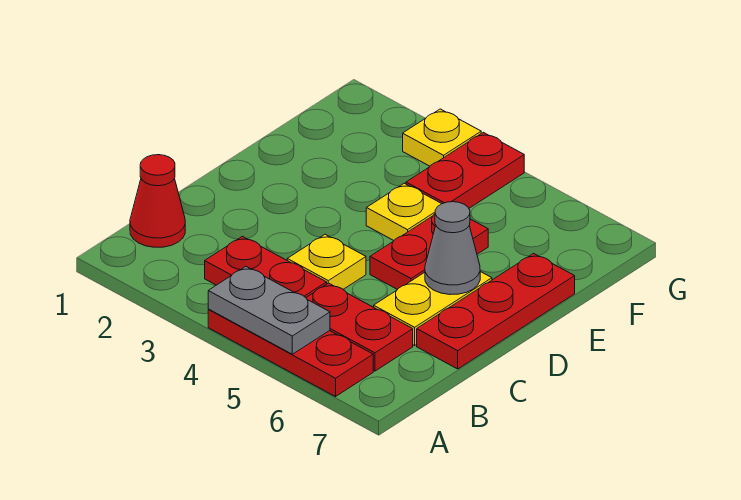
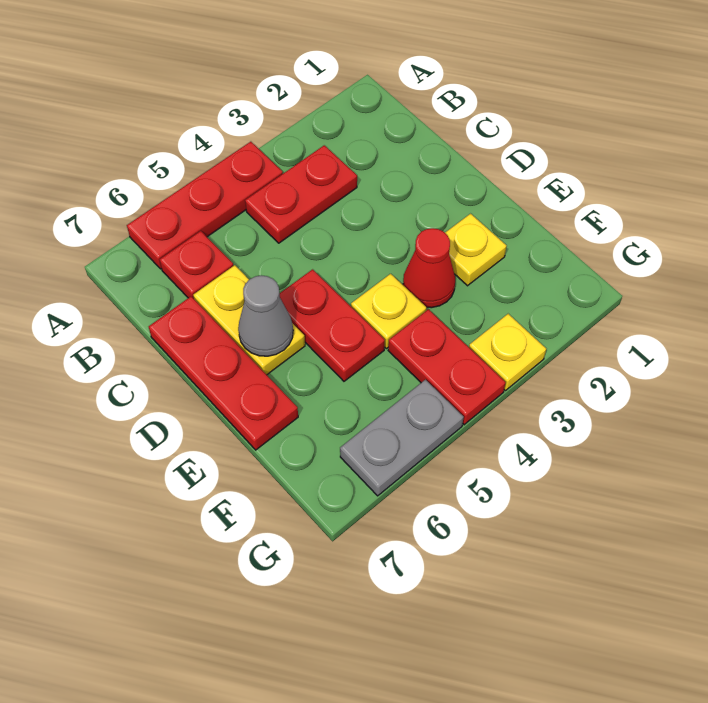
grey plate A4:A5 level 2 -> grey plate G5:G6 level 1
red cone B1 level 1 -> red cone E3 level 1
red plate B5:B6 level 1 -> red plate B6 level 1
yellow plate C4 level 1 -> yellow plate E2 level 1

